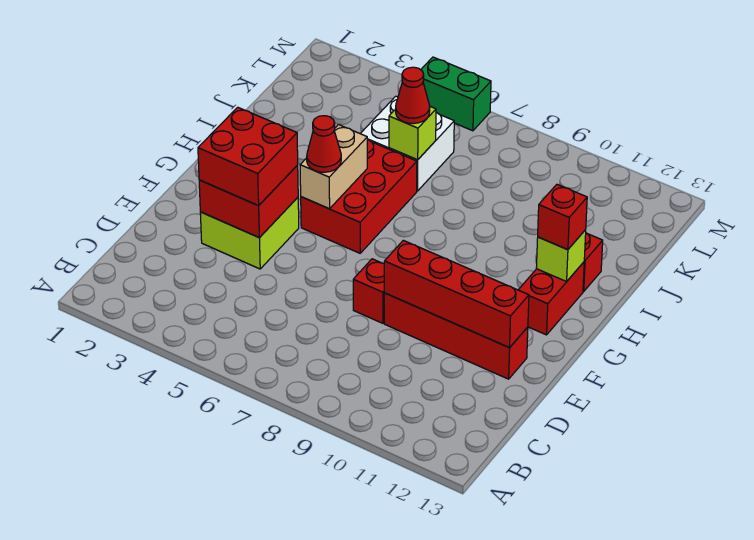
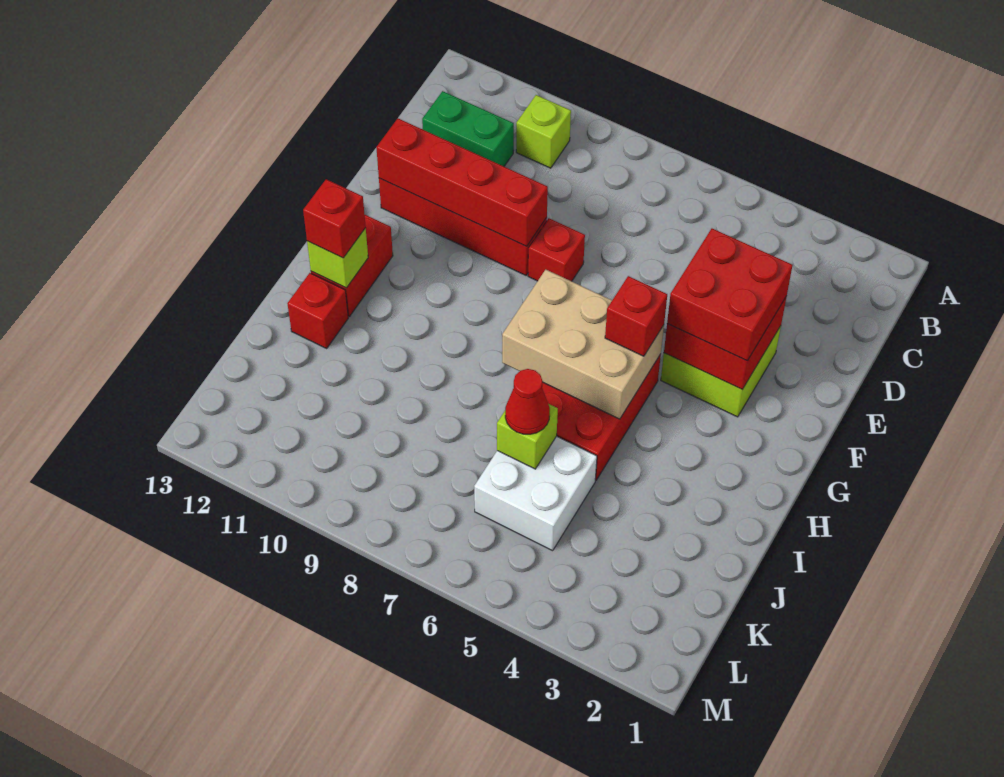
none -> lime brick B10 level 1
tan brick G5:H5 level 2 -> tan brick G5:H7 level 2
red cone G5 level 3 -> red brick G5 level 3
green brick M5:M6 level 1 -> green brick C11:C12 level 1

